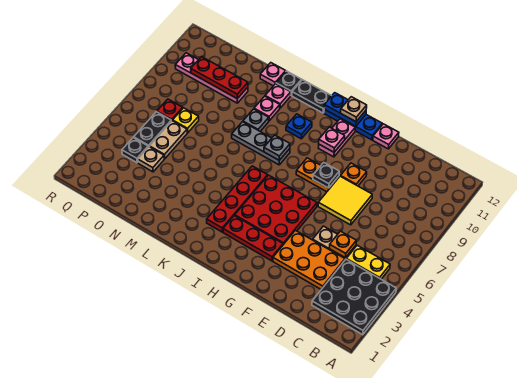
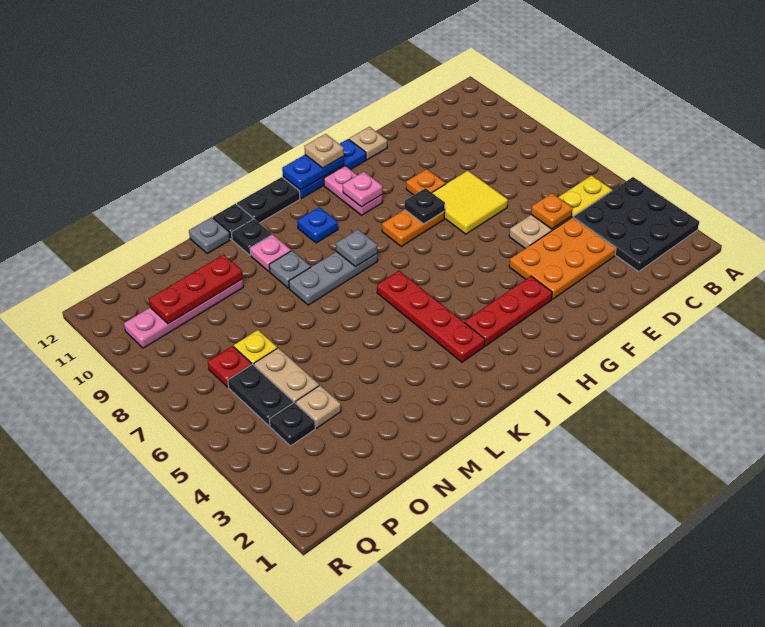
pink plate F12 level 1 -> tan plate F12 level 1
red plate G4:I6 level 1 -> none
pink plate L11 level 1 -> black plate L11 level 1
pink plate M12 level 1 -> grey plate M12 level 1

